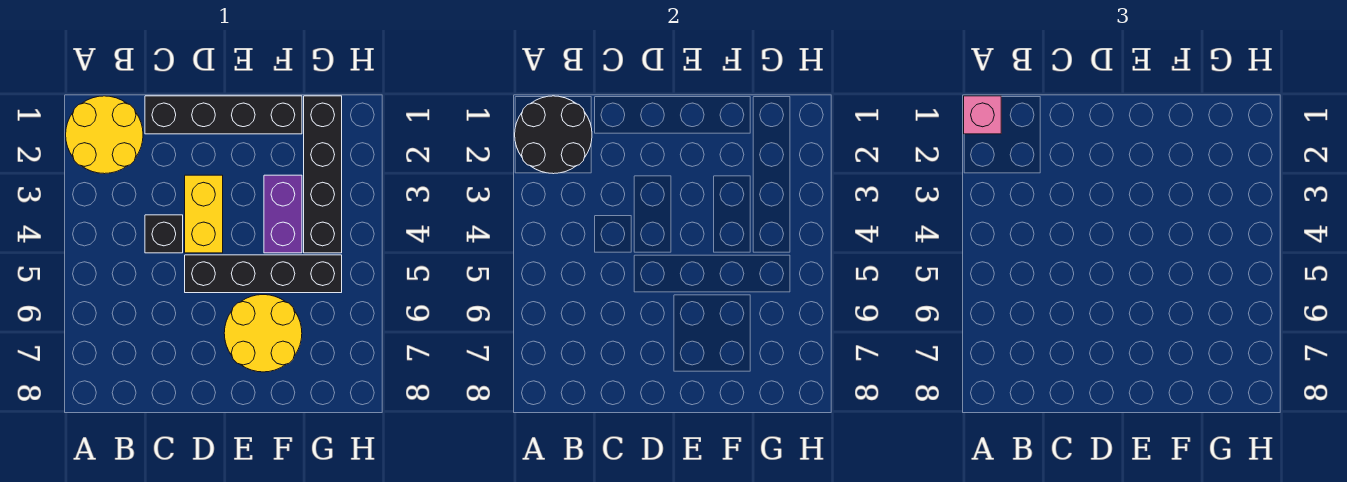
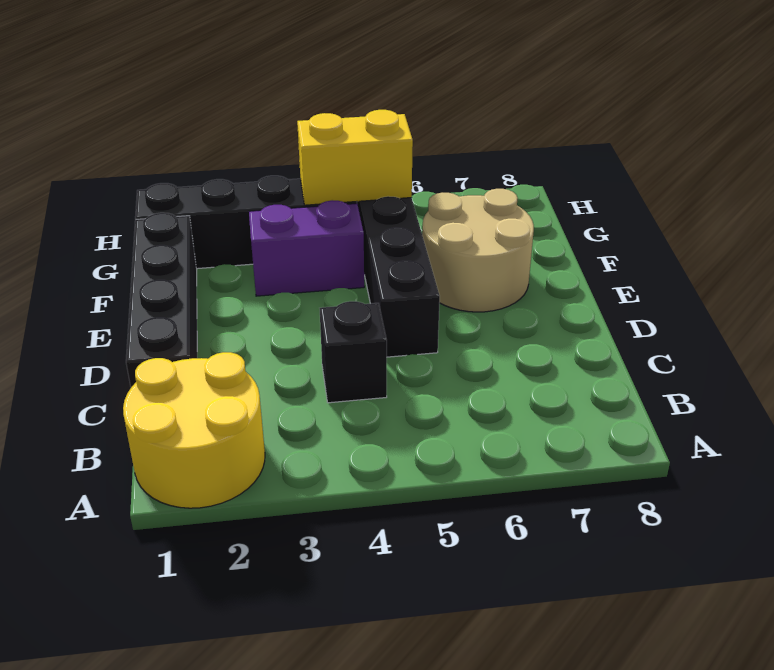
black round brick A1:B2 level 2 -> none
pink brick A1 level 3 -> none
yellow brick D3:D4 level 1 -> yellow brick G4:G5 level 2
yellow round brick E6:F7 level 1 -> tan round brick E6:F7 level 1

